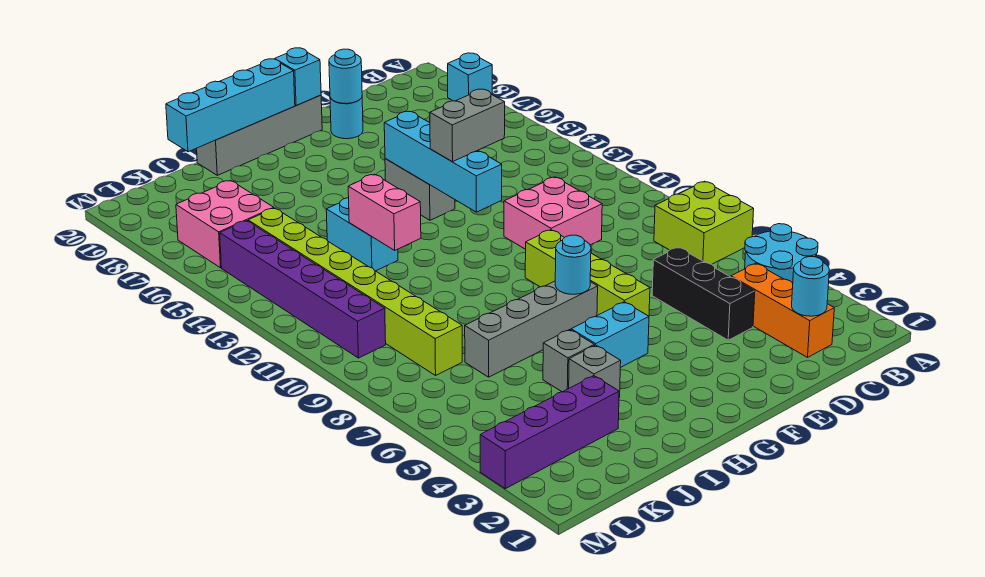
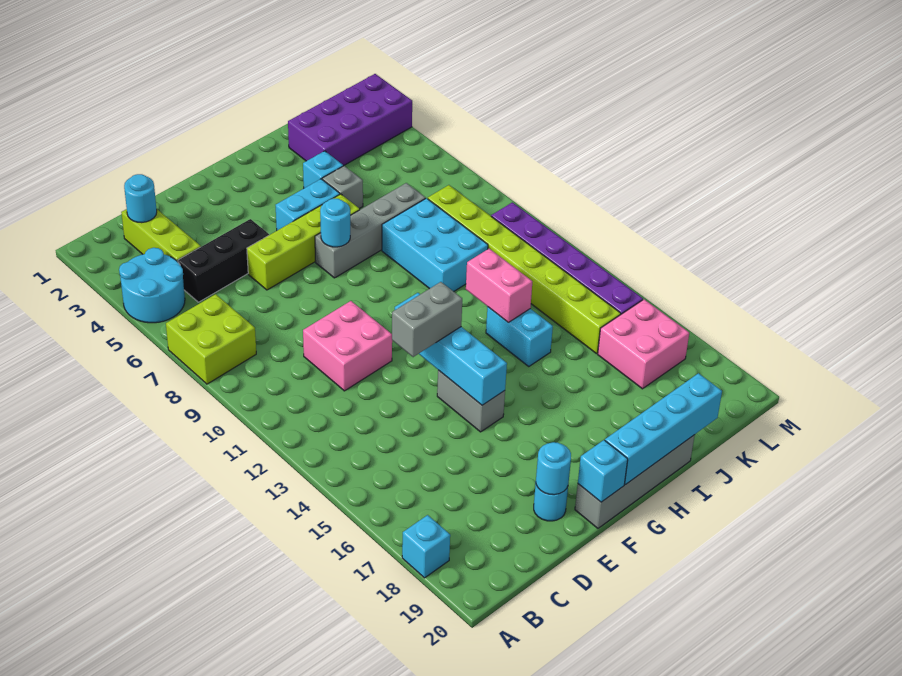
orange brick C2:C4 level 1 -> lime brick C2:C4 level 1
black brick D4:D6 level 1 -> black brick C5:E5 level 1
lime brick F6:F9 level 1 -> lime brick E6:H6 level 1
grey brick I4 level 1 -> cyan brick I4 level 1
none -> cyan brick I8:J10 level 1
purple brick J3:M3 level 1 -> purple brick J2:M3 level 1

